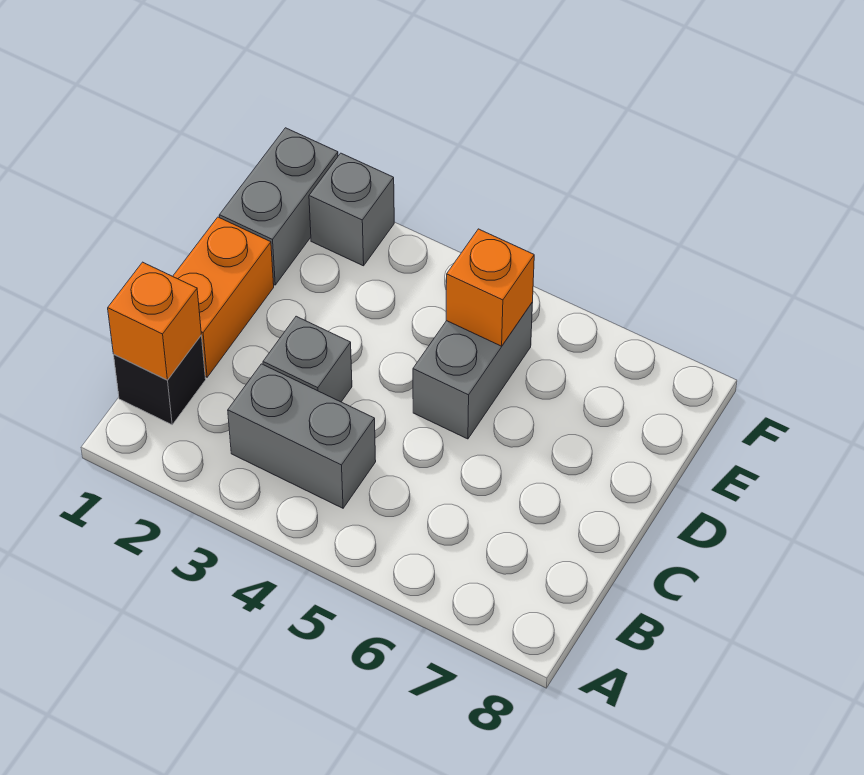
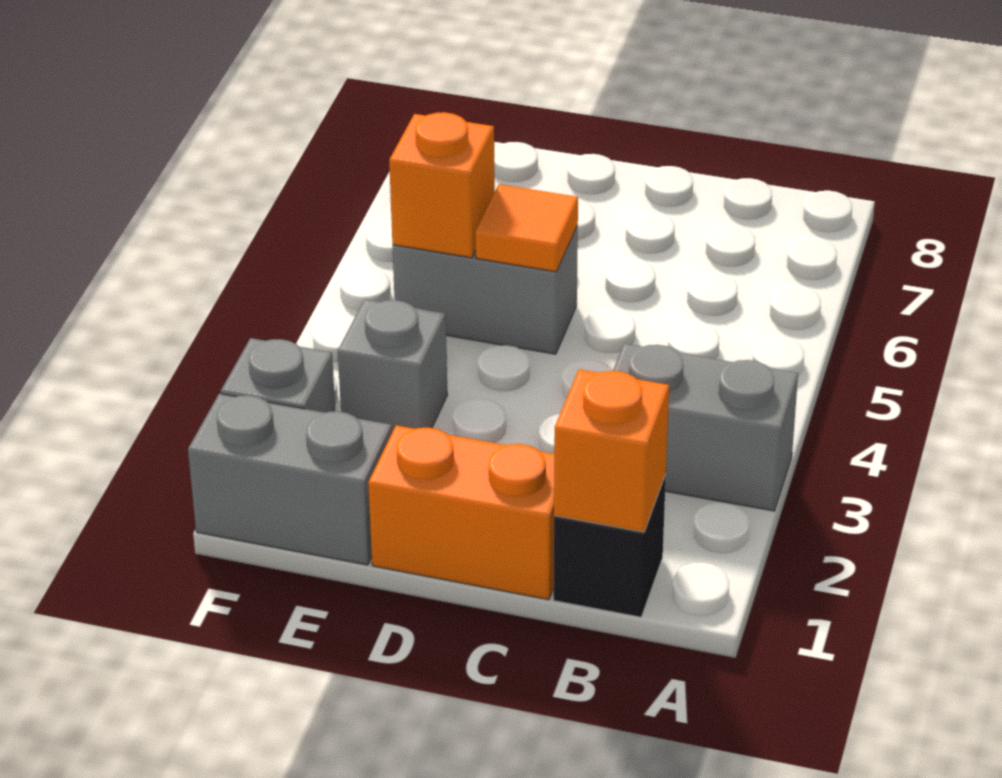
grey brick B3:B4 level 1 -> grey brick A3:B3 level 1
grey brick C3 level 1 -> grey brick E3 level 1
none -> orange tile D5 level 2

